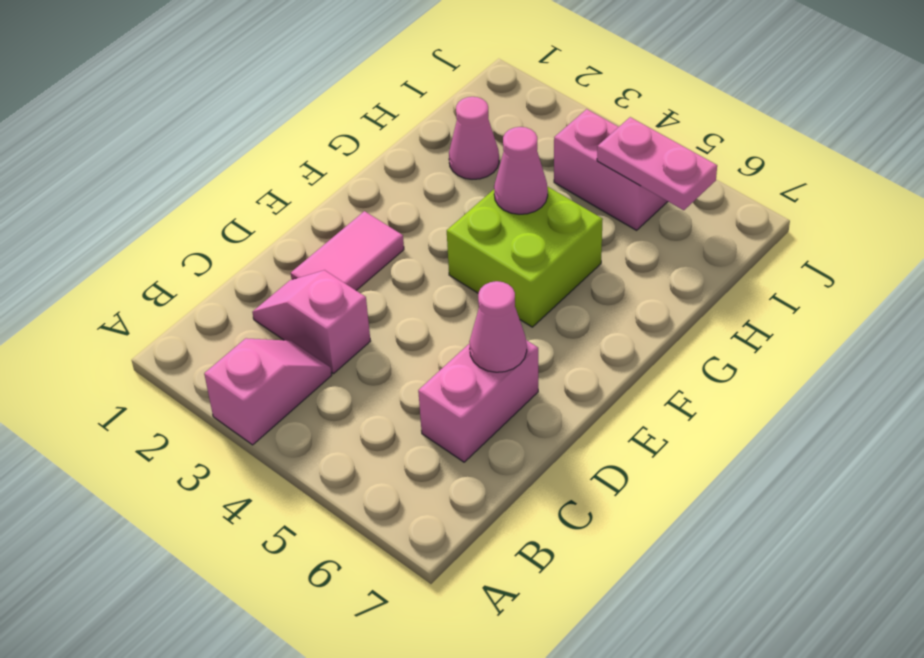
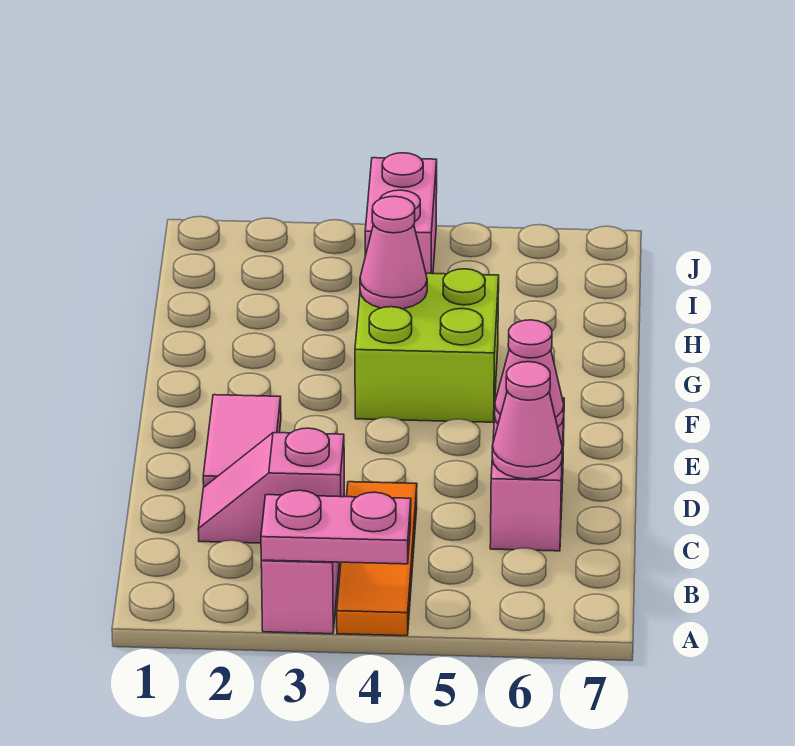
none -> orange tile A4:C4 level 1
pink cone H2 level 1 -> pink cone C6 level 2
pink brick I4:I5 level 1 -> pink brick I4:J4 level 1
pink plate I5:I6 level 2 -> pink plate A3:A4 level 2

